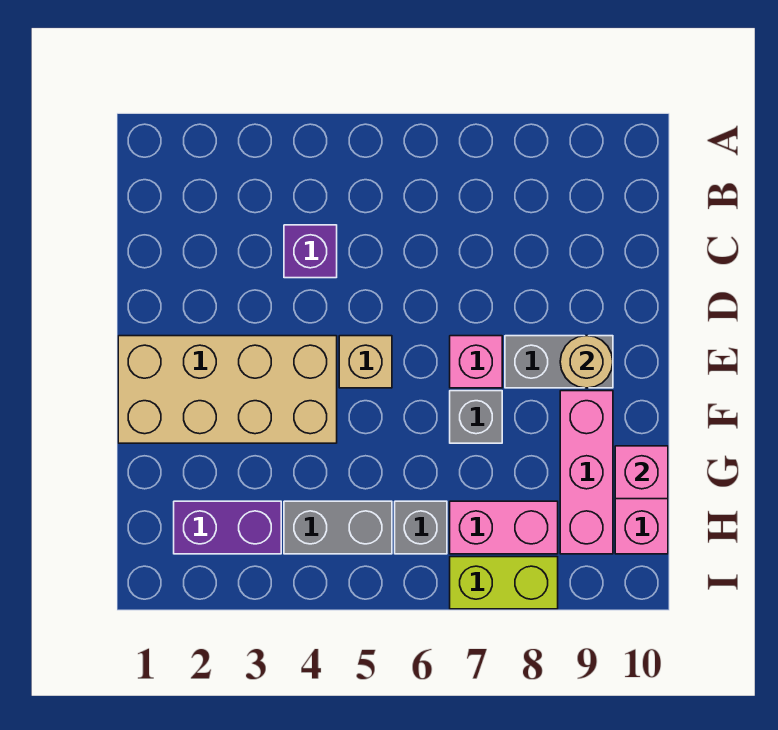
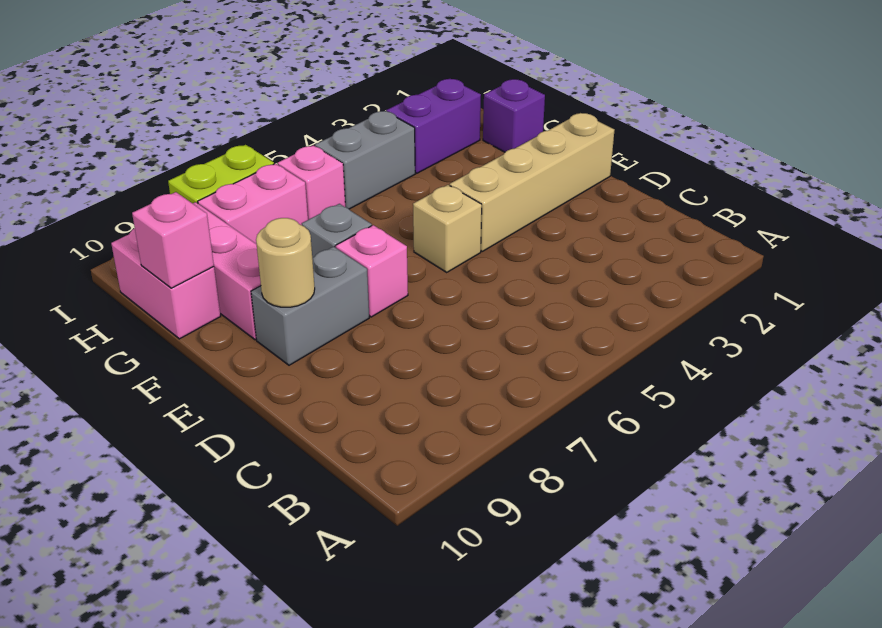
purple brick C4 level 1 -> purple brick G1 level 1
tan brick E1:F4 level 1 -> tan brick E1:E4 level 1
grey brick H6 level 1 -> pink brick H6 level 1

